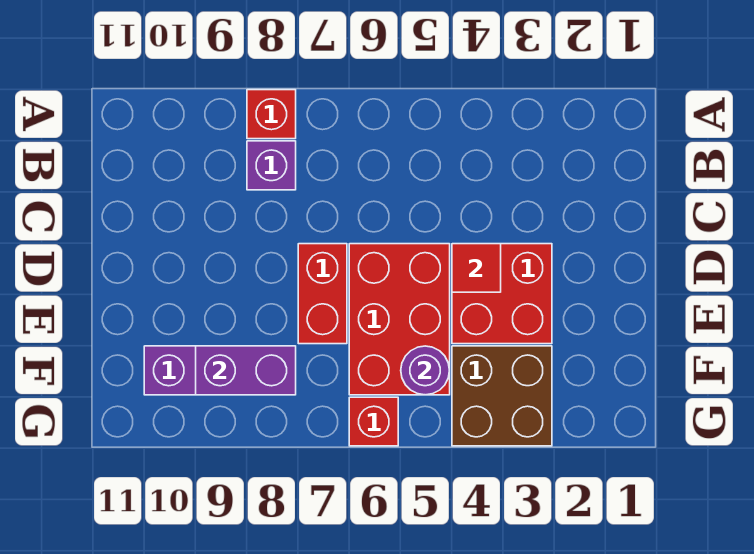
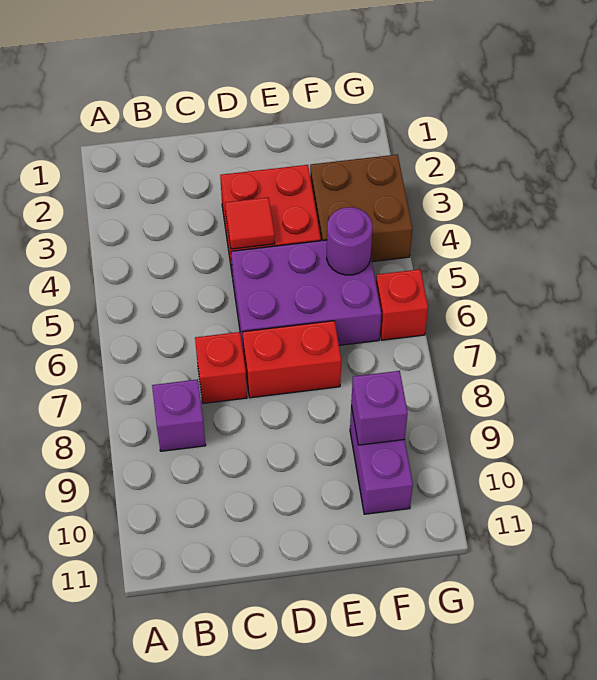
red brick A8 level 1 -> red brick C7 level 1
red brick D5:F6 level 1 -> purple brick D5:F6 level 1
purple brick F8:F9 level 2 -> purple brick F9 level 2

